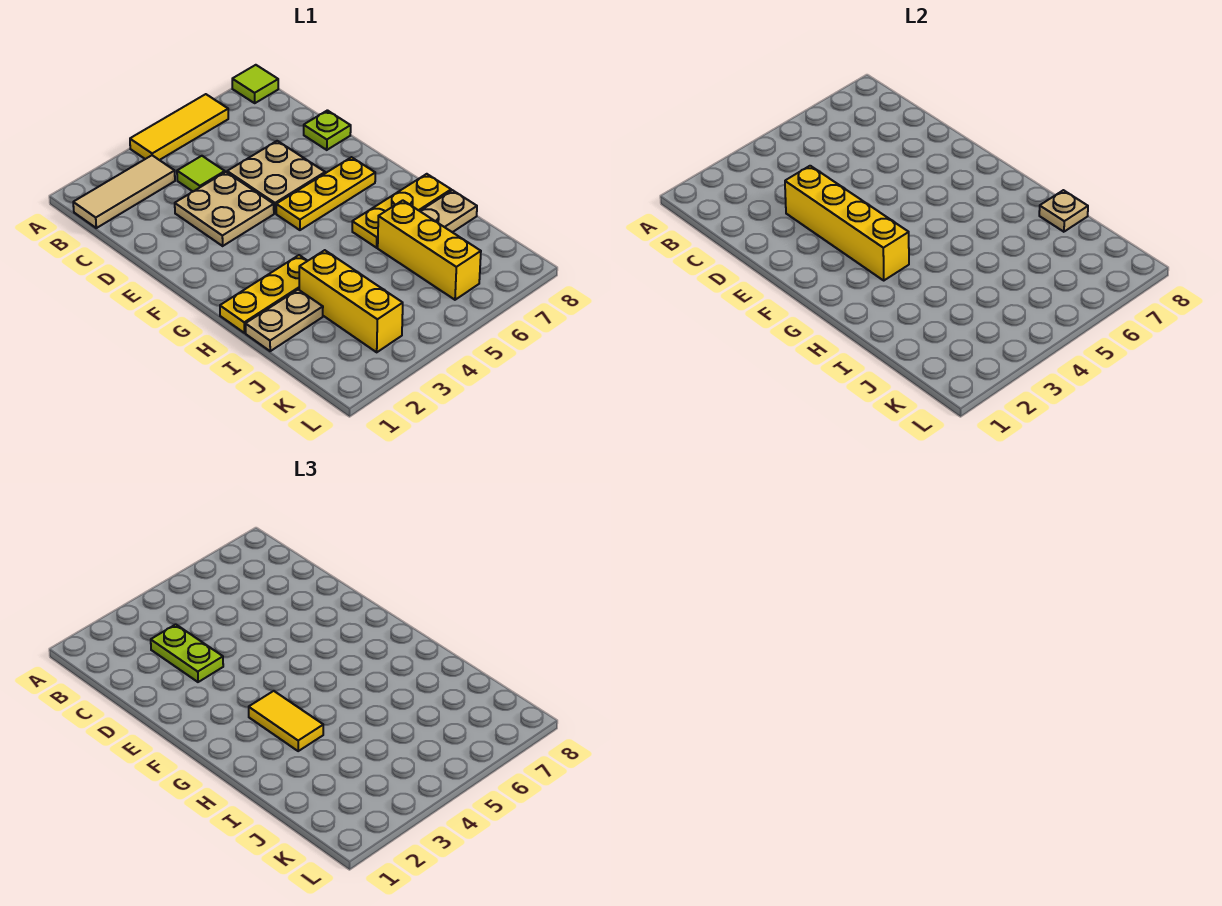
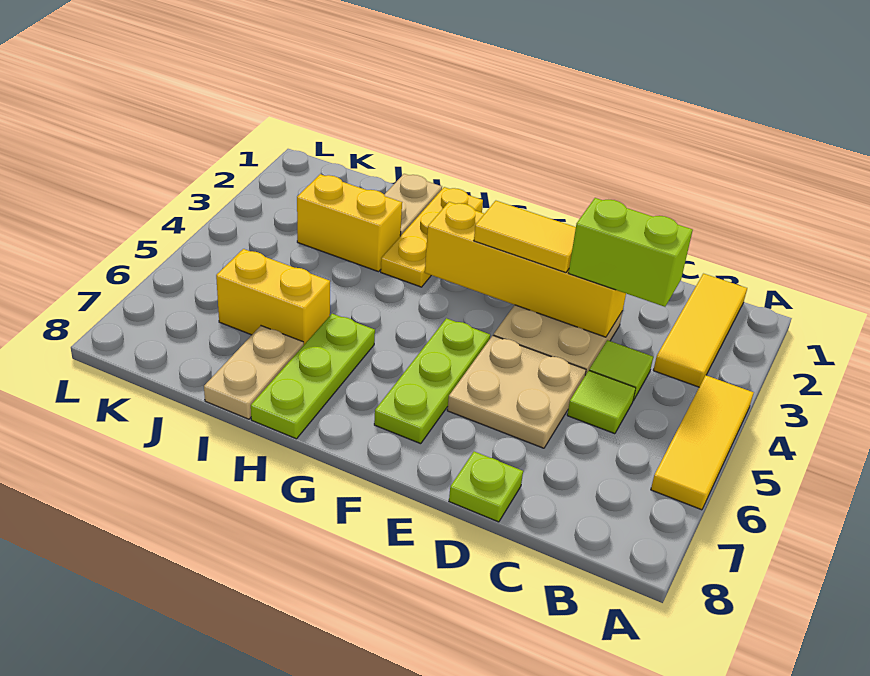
lime tile A8 level 1 -> lime tile C5 level 1
tan tile B1:B3 level 1 -> yellow tile B1:B3 level 1
lime plate C3:D3 level 3 -> lime brick C3:D3 level 3
yellow plate F5:F7 level 1 -> lime plate F5:F7 level 1
yellow tile G3:H3 level 3 -> yellow tile E3:F3 level 3
yellow plate H6:H8 level 1 -> lime plate H6:H8 level 1
yellow brick I3:K3 level 1 -> yellow brick I3:J3 level 1
yellow brick I6:K6 level 1 -> yellow brick I6:J6 level 1
tan plate I8 level 2 -> none

